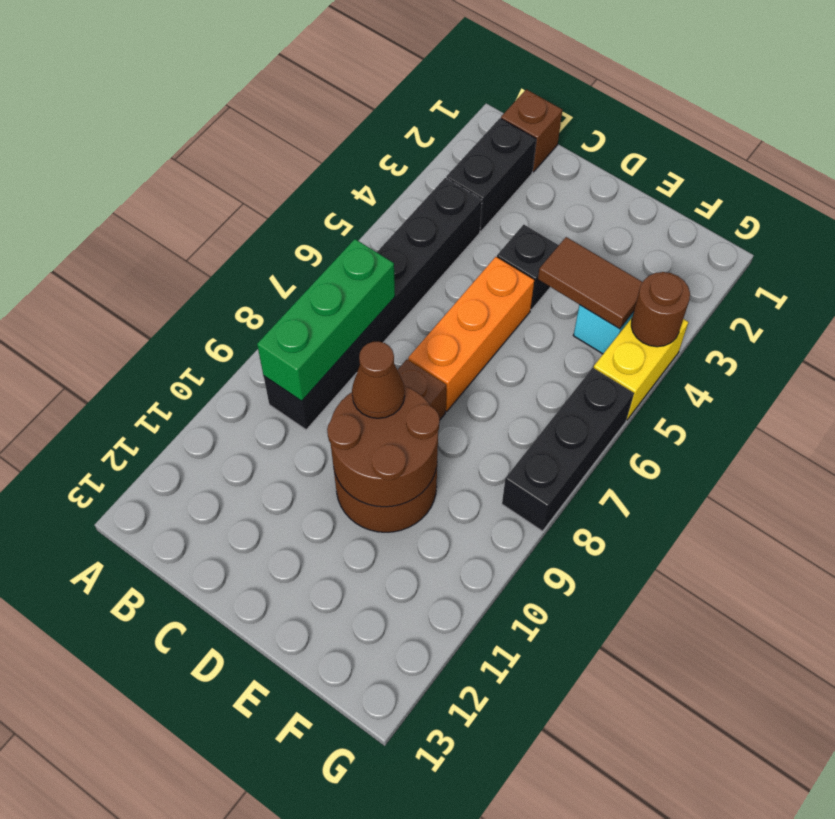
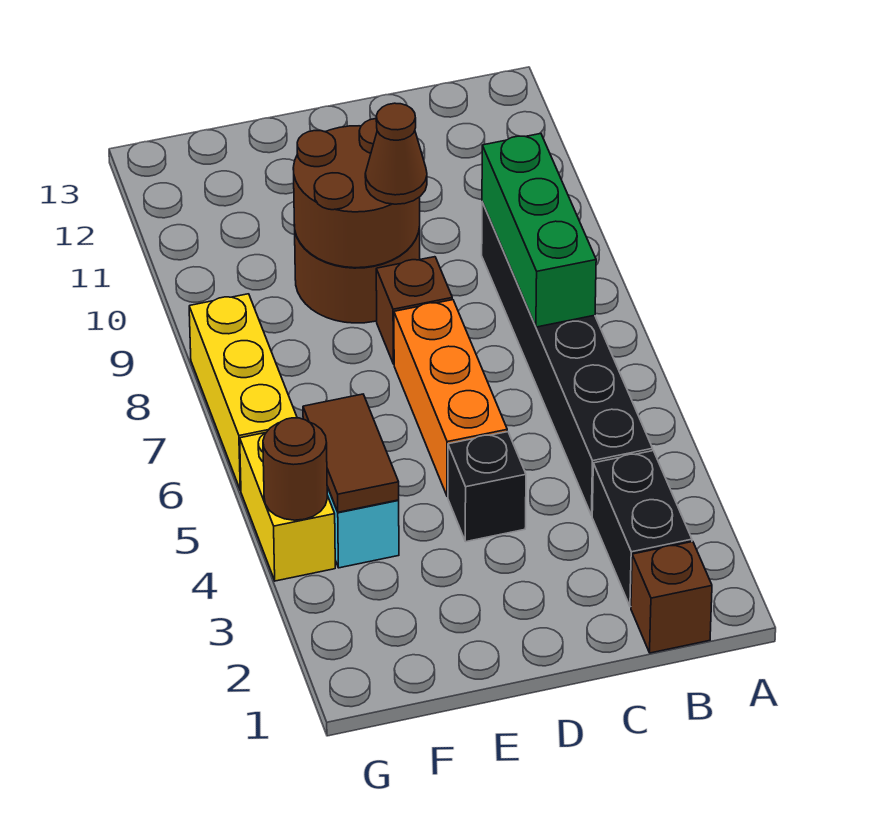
brown tile E4:F4 level 2 -> brown tile F4:F5 level 2
black brick G6:G8 level 1 -> yellow brick G6:G8 level 1

